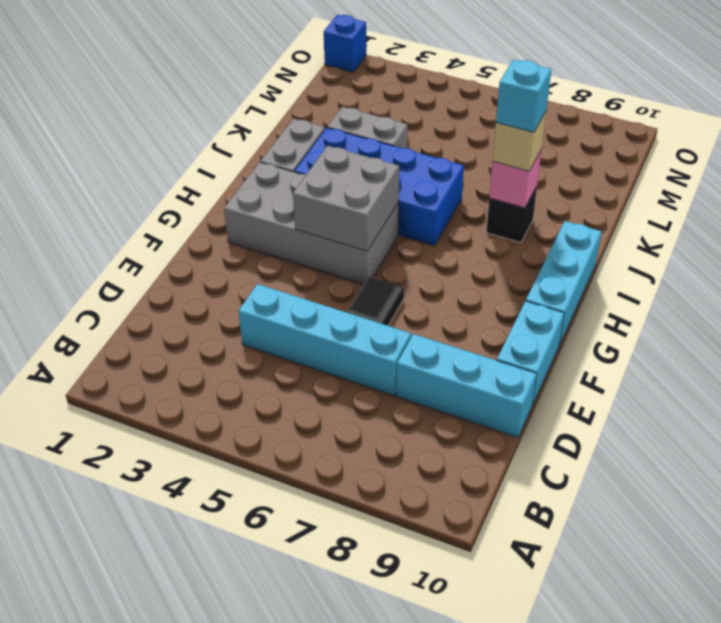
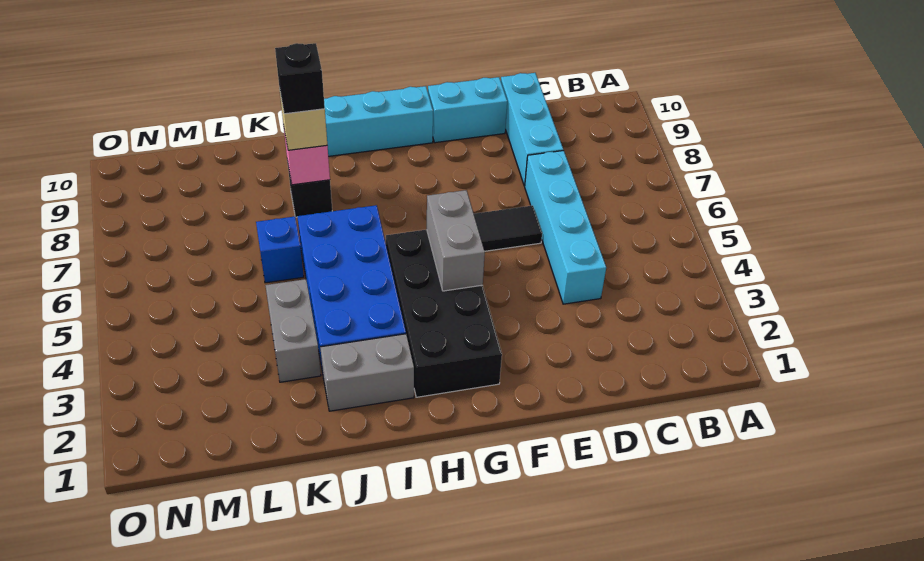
grey brick G2:H5 level 1 -> black brick G2:H5 level 1
grey brick G4:H5 level 2 -> grey brick G4:G5 level 2
cyan brick J8 level 4 -> black brick J8 level 4
blue brick O1 level 1 -> blue brick K6 level 1

